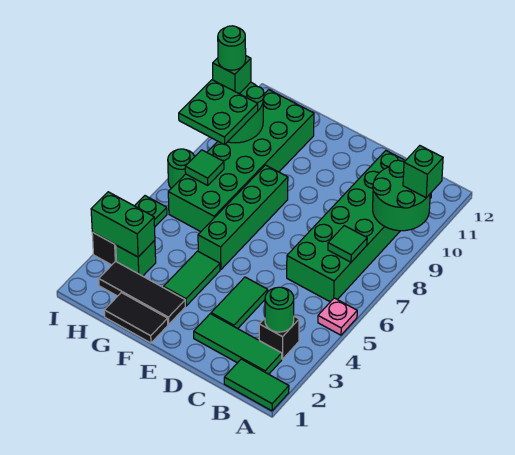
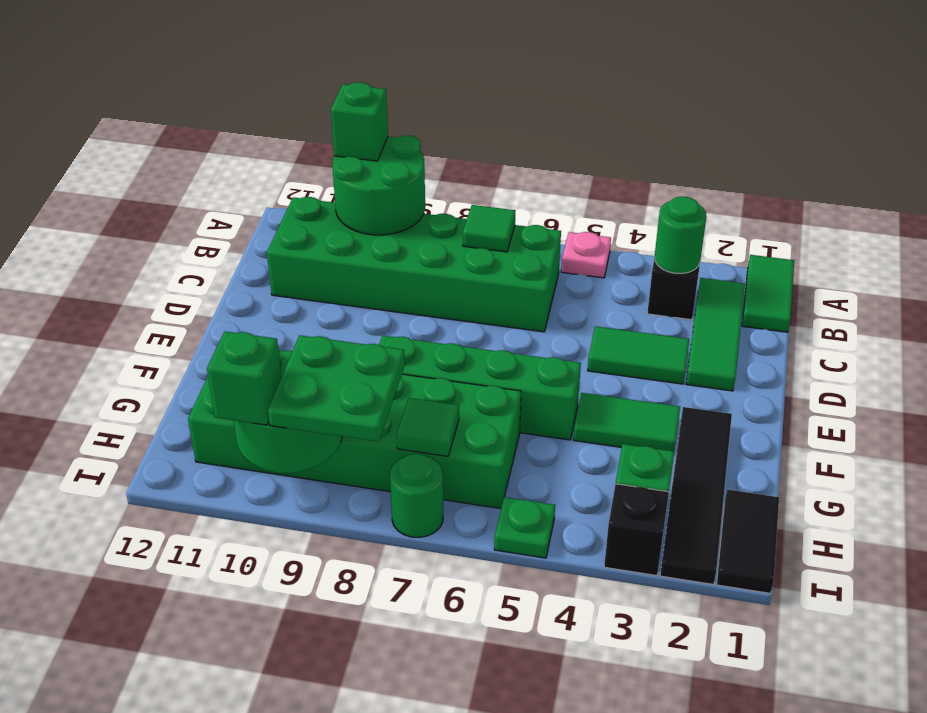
black tile F1:G1 level 1 -> black tile H1:I1 level 1
black tile F2:H2 level 1 -> black tile F2:I2 level 1
green brick H3:I3 level 2 -> none
green round brick I10 level 4 -> none

